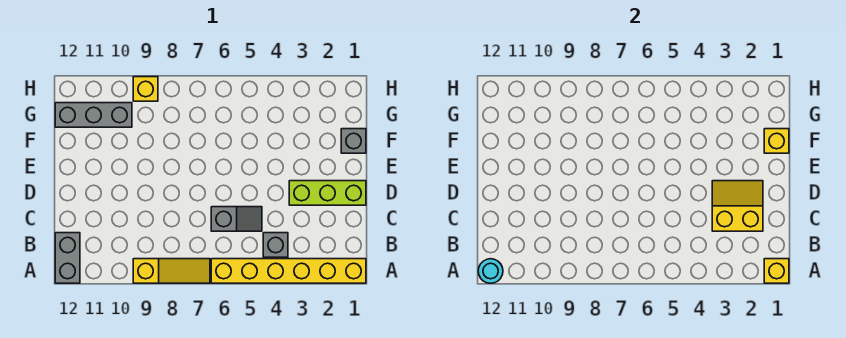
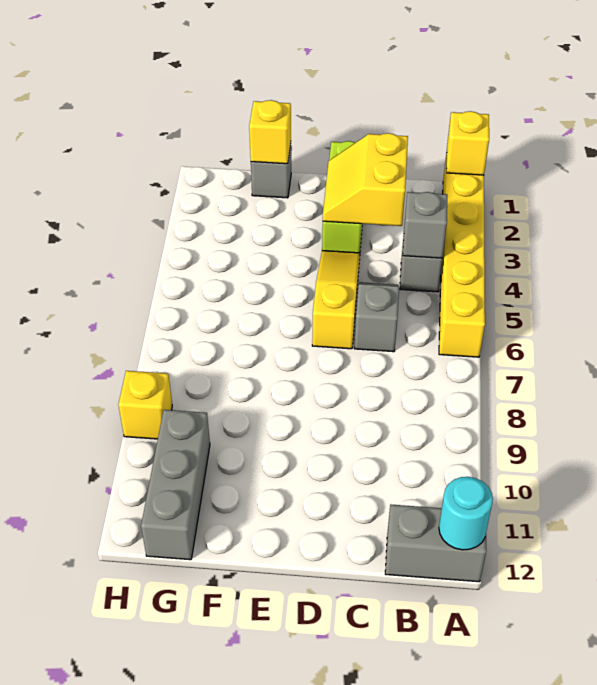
yellow slope A7:A9 level 1 top 9 -> yellow slope D4:D6 level 1 top 6
none -> grey brick B4 level 2

